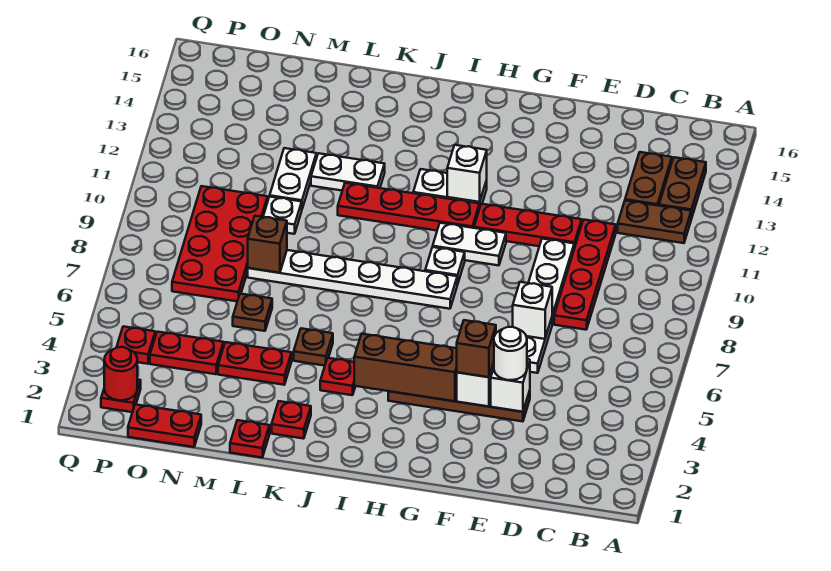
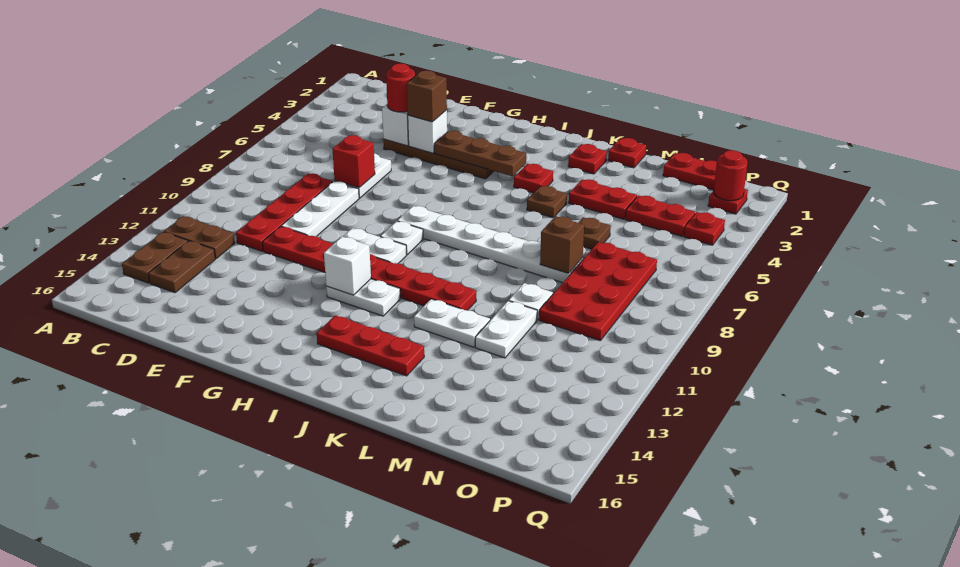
white round brick E4 level 3 -> red round brick E4 level 3
white brick E7 level 2 -> red brick E7 level 2
brown brick G4:I4 level 2 -> brown plate G4:I4 level 2
none -> red plate I14:K14 level 1

